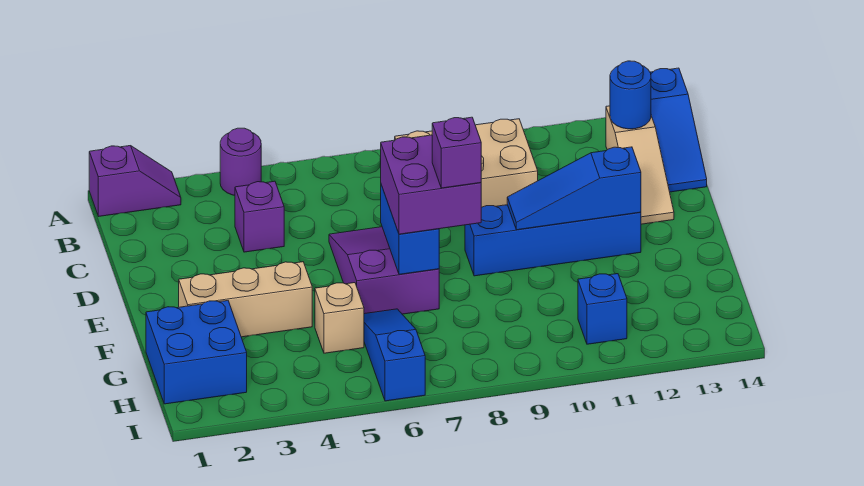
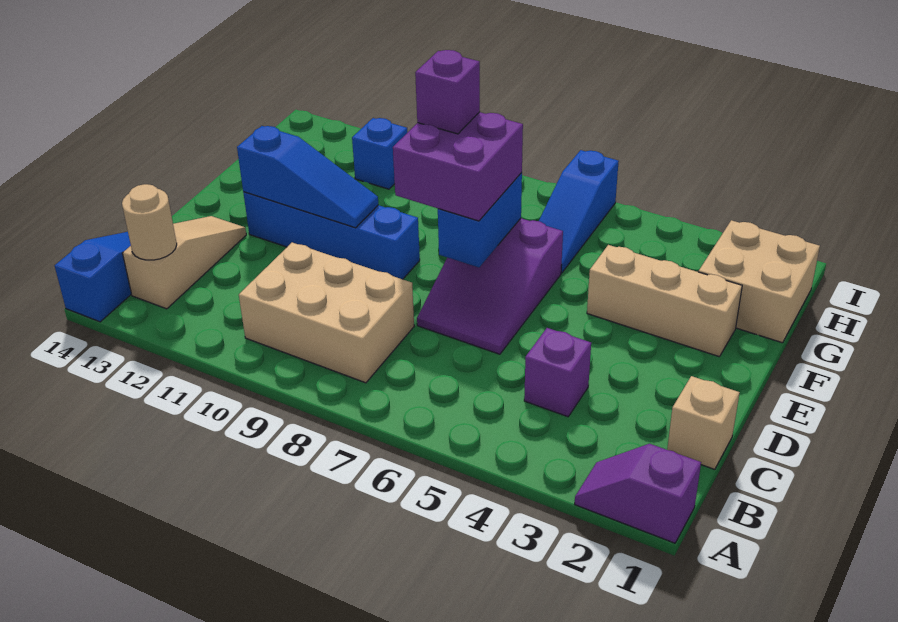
purple round brick A4 level 1 -> none
blue round brick B13 level 2 -> tan round brick B13 level 2
blue brick G1:H2 level 1 -> tan brick G1:H2 level 1
tan brick G5 level 1 -> tan brick C1 level 1

